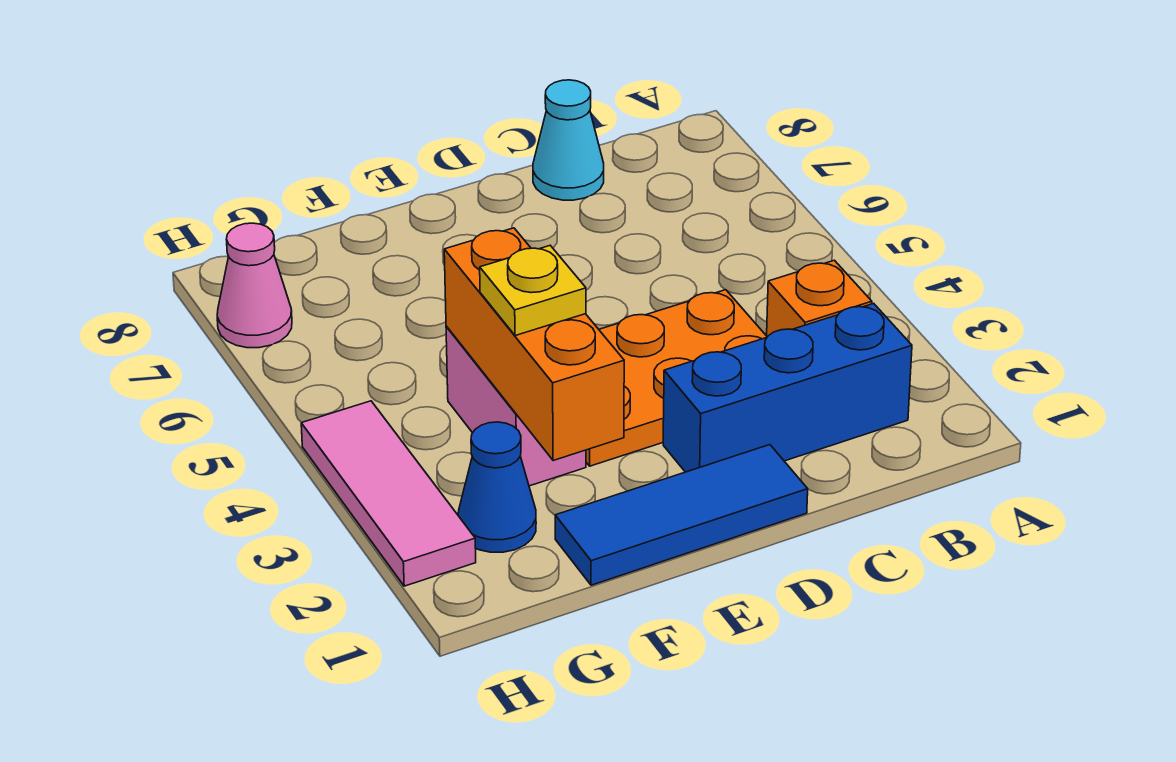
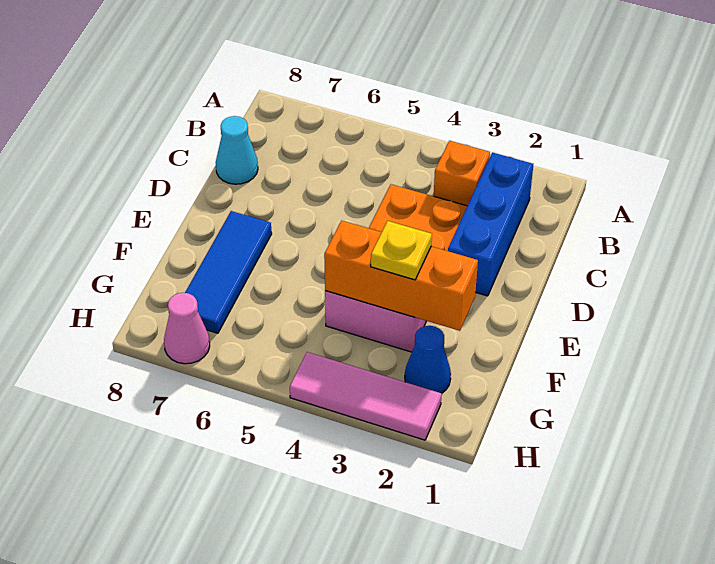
blue tile D1:F1 level 1 -> blue tile E7:G7 level 1

